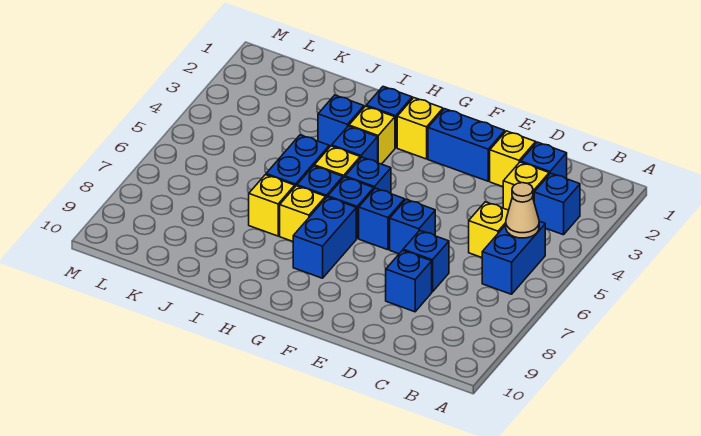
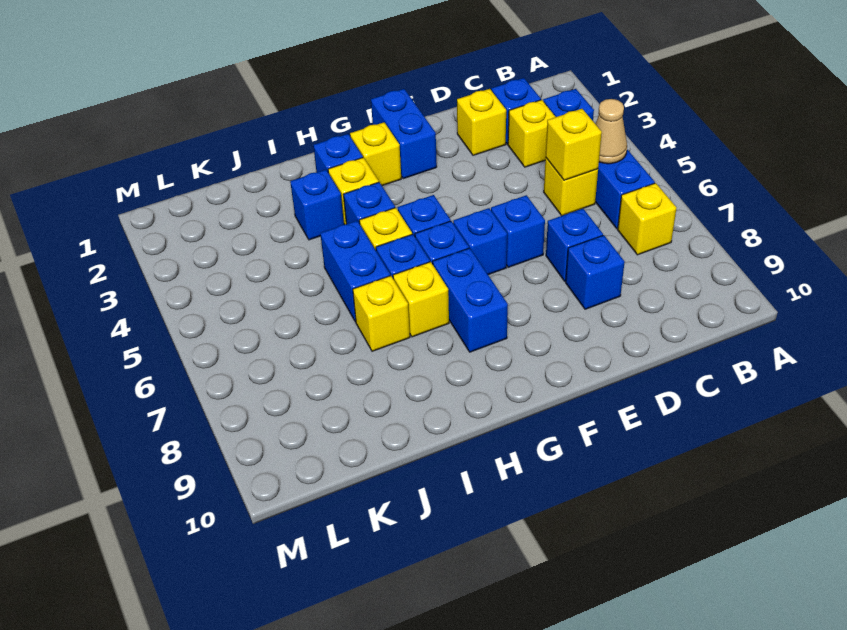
none -> yellow brick B7 level 1
none -> yellow brick C5 level 2
blue brick E2:F2 level 1 -> blue brick F1:F2 level 1

